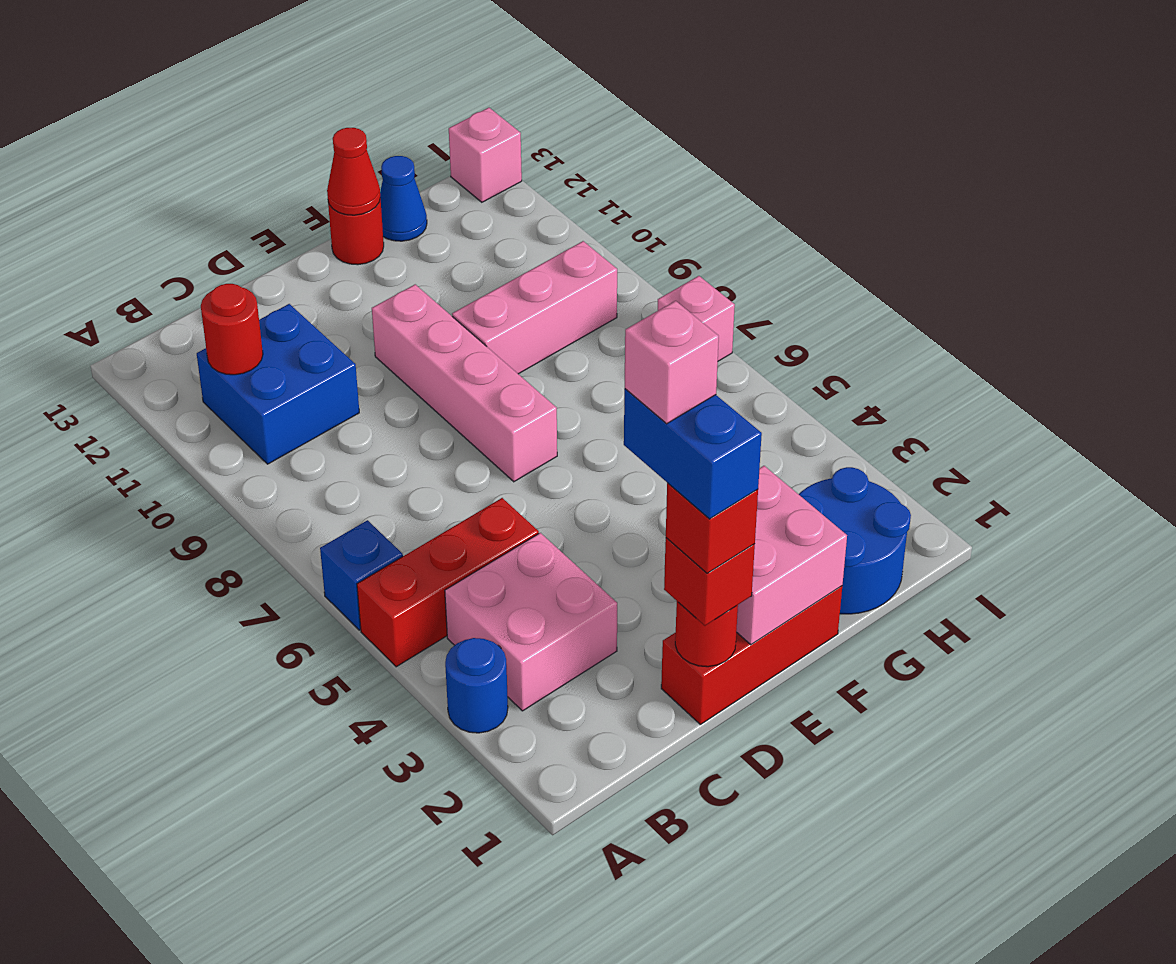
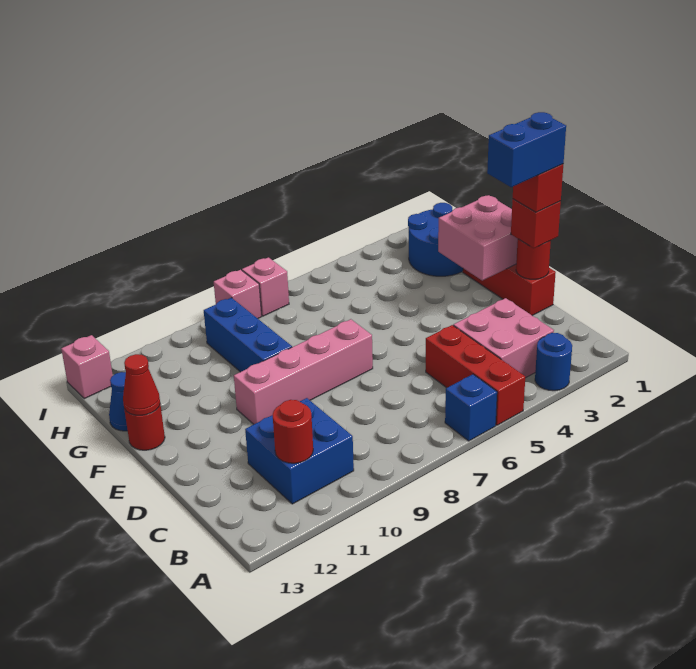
pink brick D2 level 6 -> pink brick I8 level 1
pink brick F9:H9 level 1 -> blue brick F9:H9 level 1

